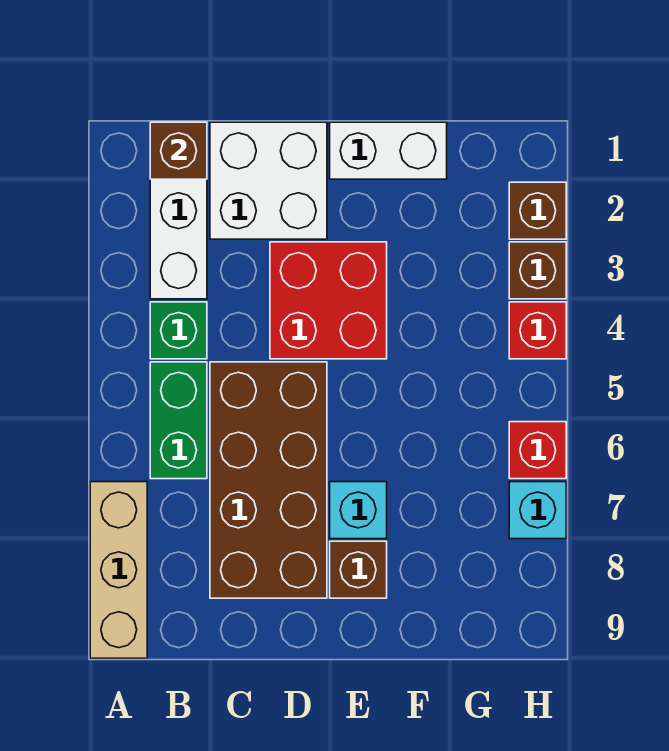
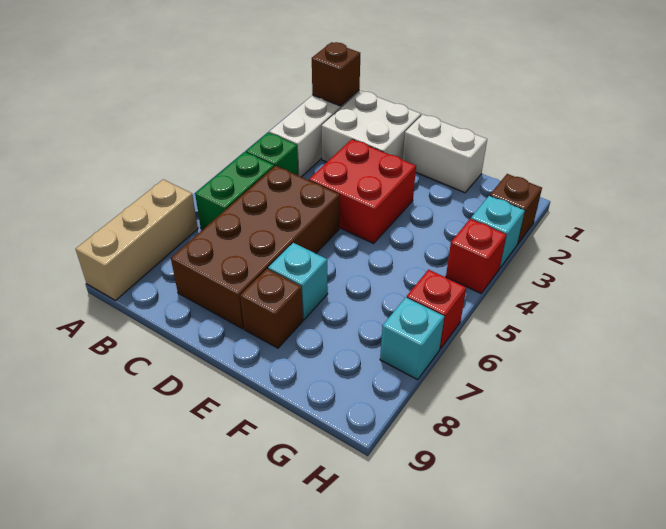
brown brick H3 level 1 -> cyan brick H3 level 1

